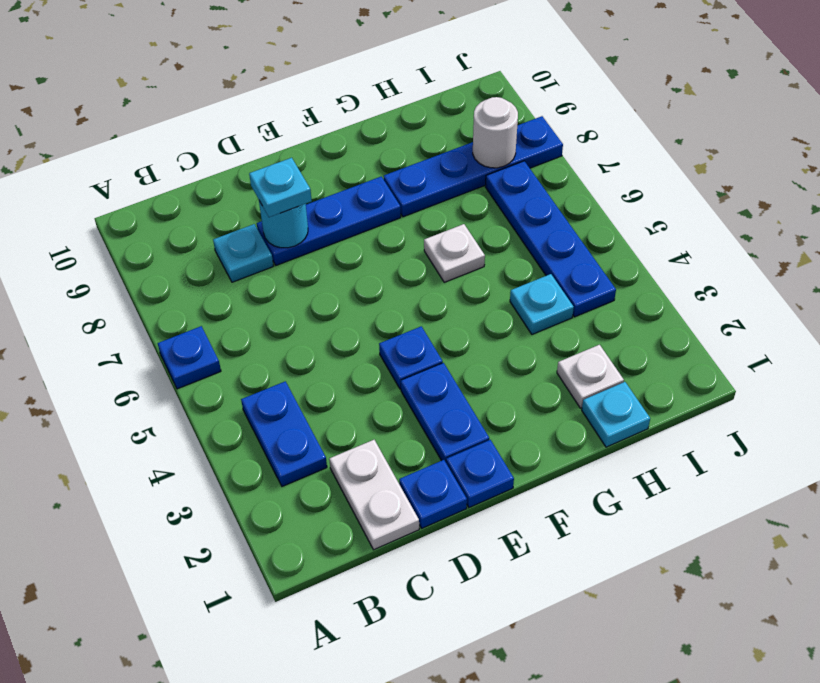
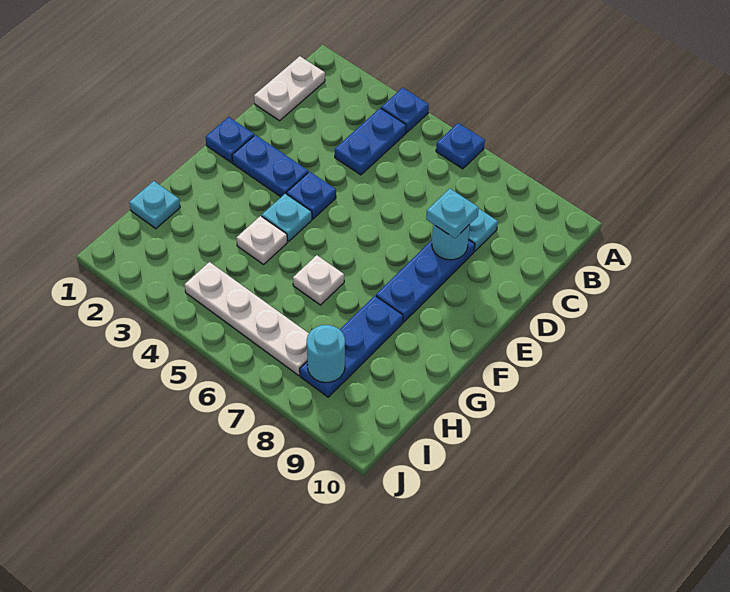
blue plate B3:B4 level 1 -> blue plate B4:C4 level 1
white plate C1:C2 level 1 -> white plate B1:C1 level 1
blue plate D1 level 1 -> blue plate A4 level 1
blue plate G8:J8 level 1 -> blue plate G8:I8 level 1
white plate H2 level 1 -> white plate G4 level 1
cyan plate H4 level 1 -> cyan plate F4 level 1
blue plate I4:I7 level 1 -> white plate I4:I7 level 1
white round brick I8 level 2 -> cyan round brick I8 level 2

